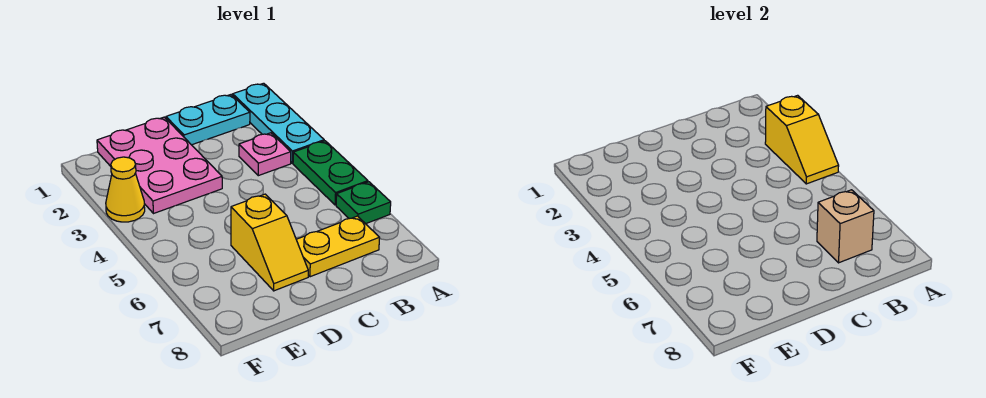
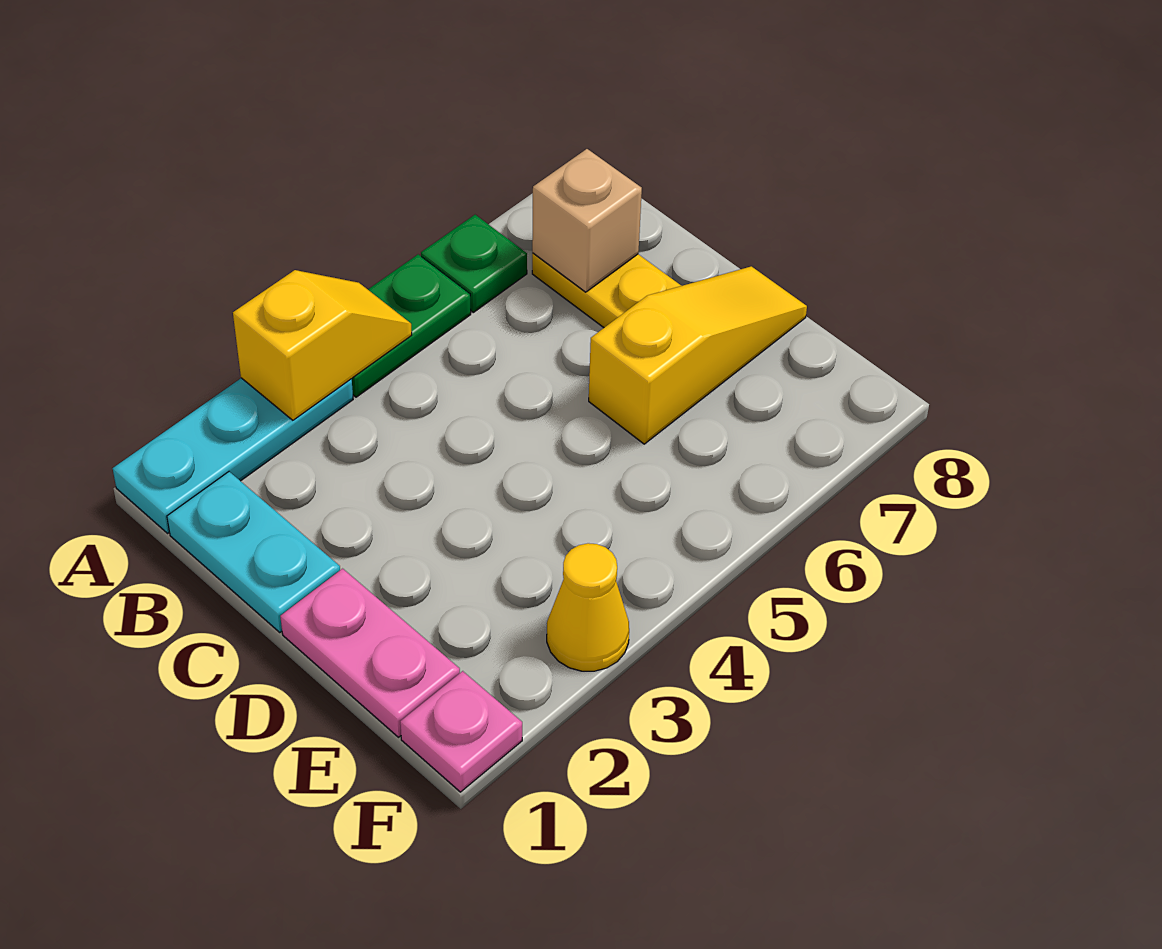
pink plate B3 level 1 -> pink plate F1 level 1
pink plate D1:E3 level 1 -> pink plate D1:E1 level 1
yellow slope D6:D7 level 1 top 6 -> yellow slope D6:D8 level 1 top 6

